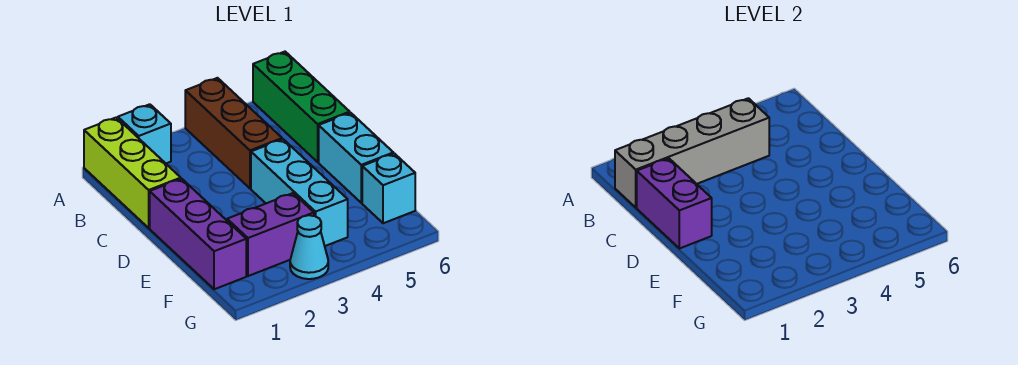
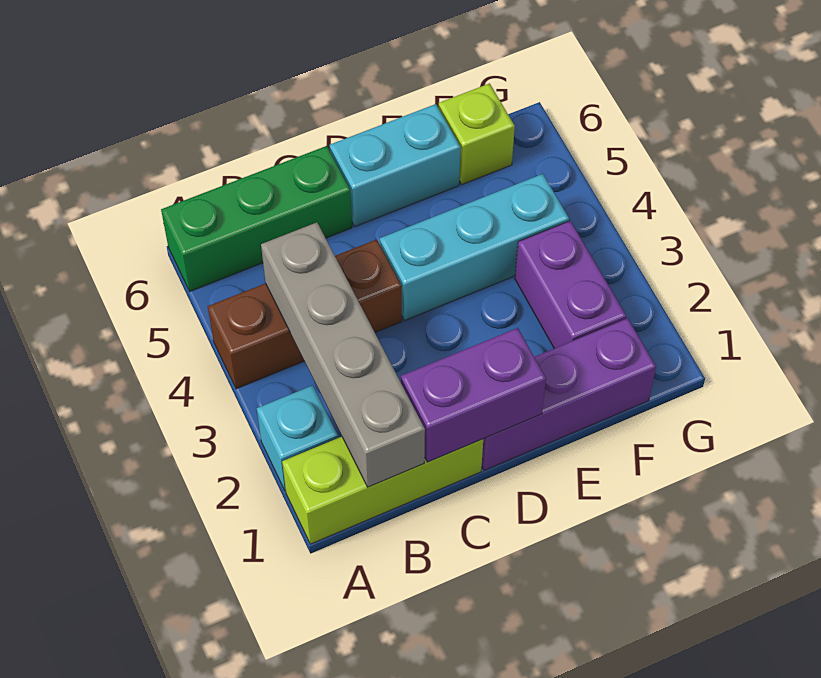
cyan brick F6 level 1 -> lime brick F6 level 1
cyan cone G3 level 1 -> none

